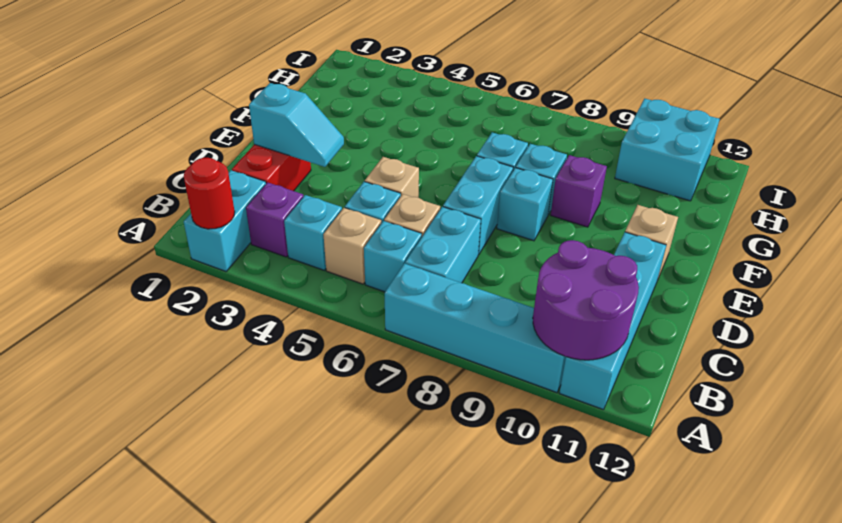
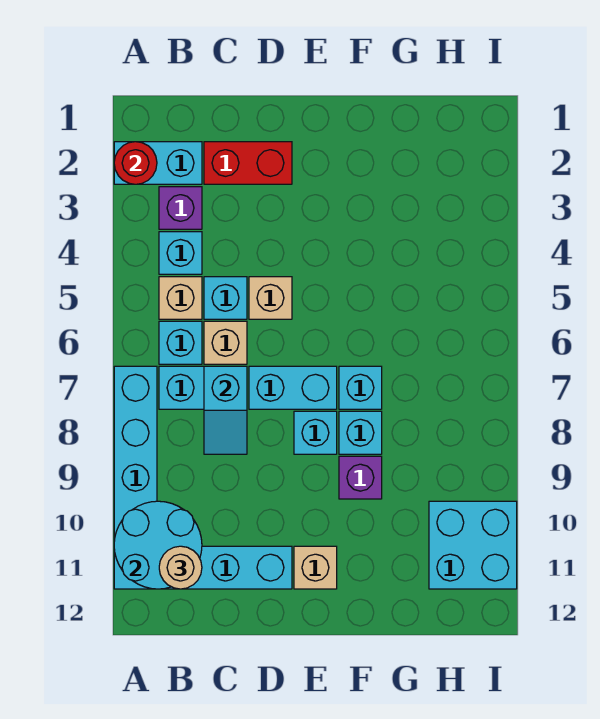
purple round brick A10:B11 level 2 -> cyan round brick A10:B11 level 2
none -> tan round brick B11 level 3
cyan slope D2:D3 level 2 top 2 -> cyan slope C7:C8 level 2 top 7

